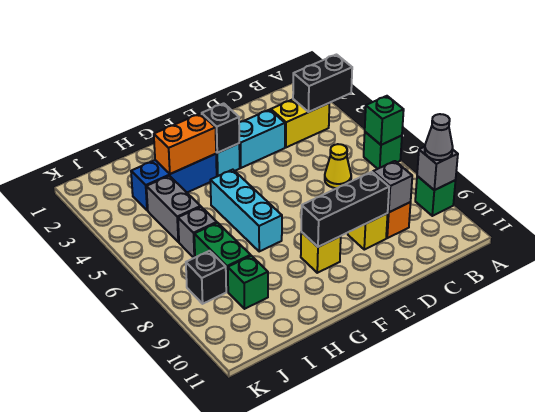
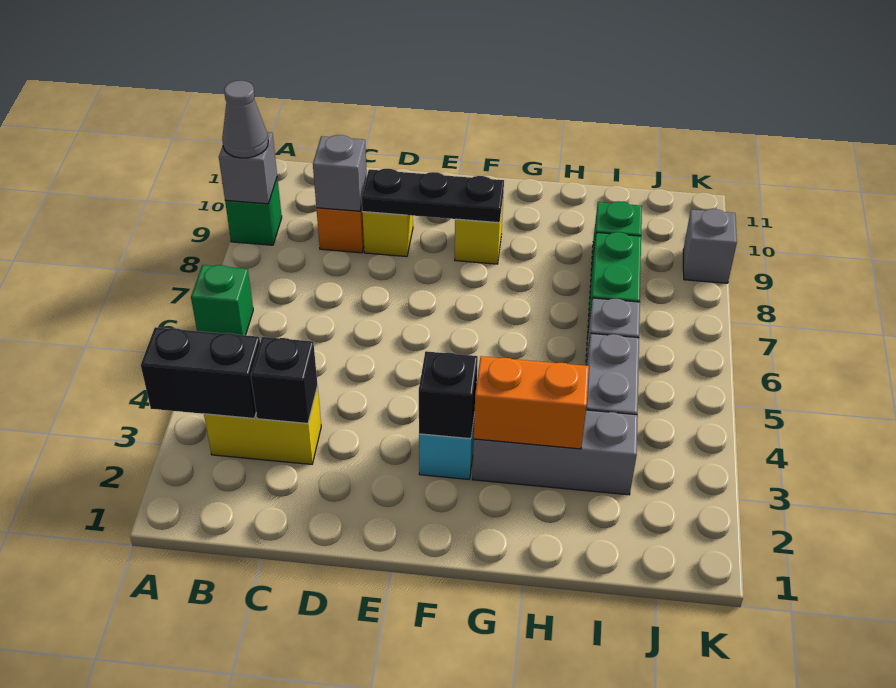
green brick A6 level 2 -> none
yellow cone C6 level 1 -> none
cyan brick D3:E3 level 1 -> none
black brick D9:F9 level 2 -> black plate D9:F9 level 2
blue brick G3:I3 level 1 -> grey brick G3:I3 level 1
cyan brick G5:G7 level 1 -> none
black brick J8 level 1 -> black brick C3 level 2
none -> grey brick K9 level 1

